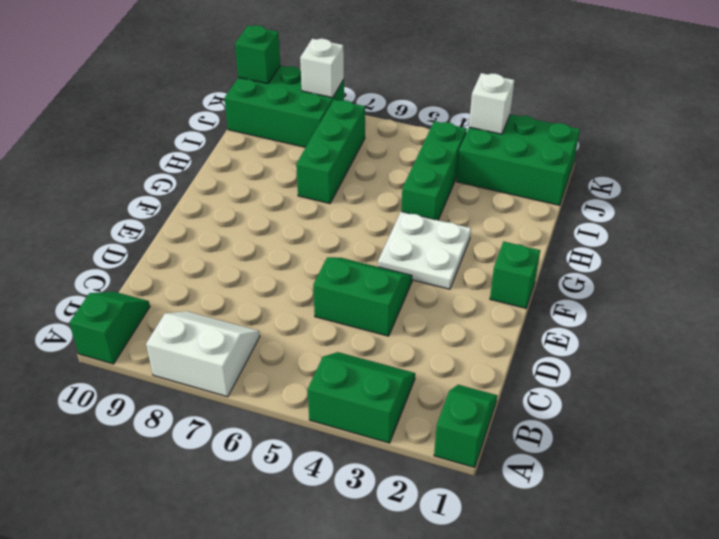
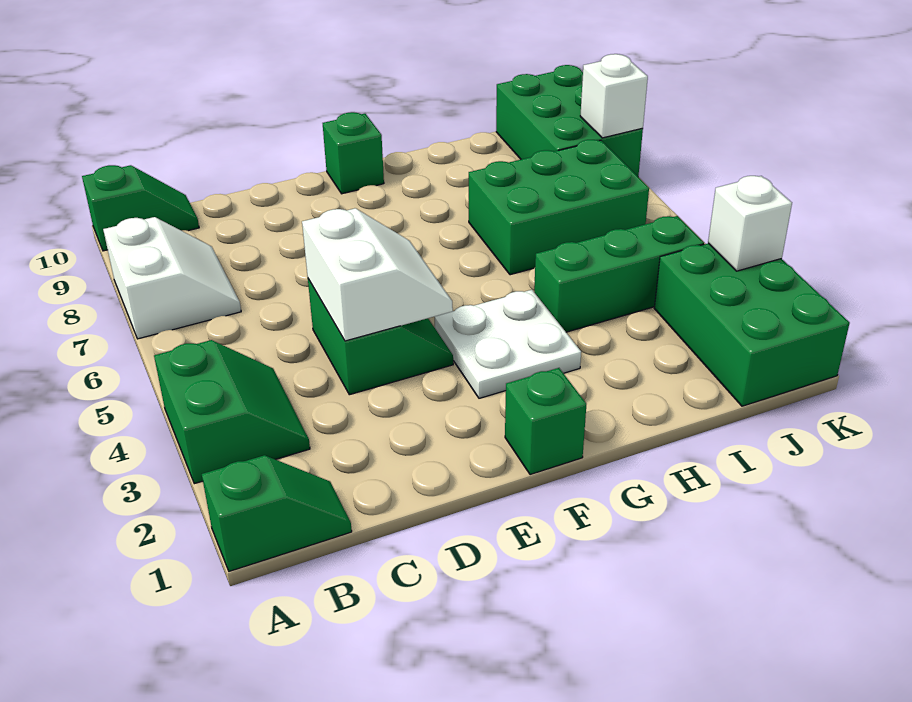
none -> white slope D4:E5 level 2 top D
green brick H7:J7 level 1 -> green brick H6:J7 level 1
green brick K10 level 2 -> green brick F10 level 1

